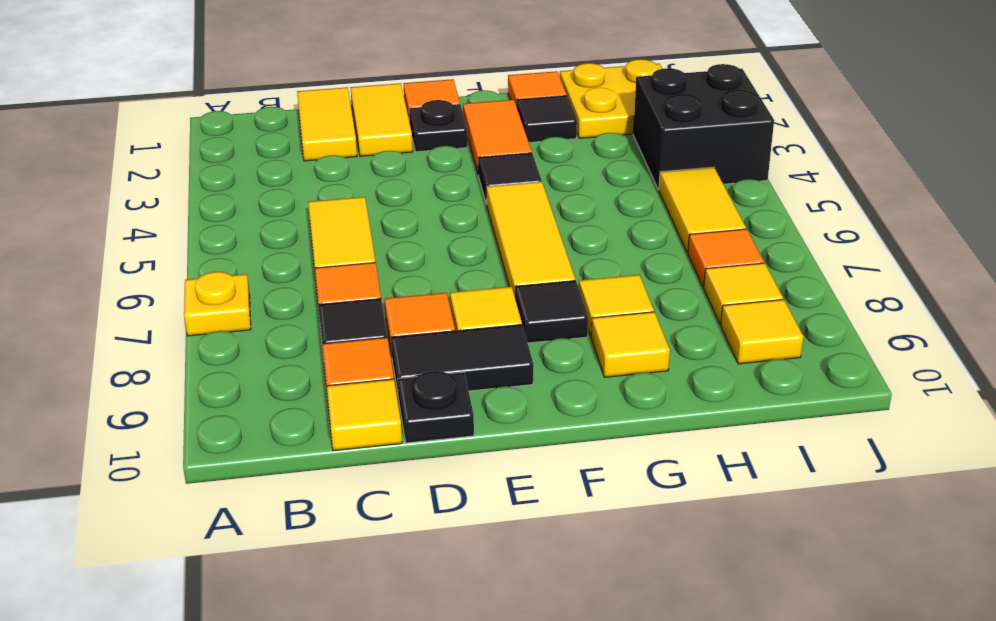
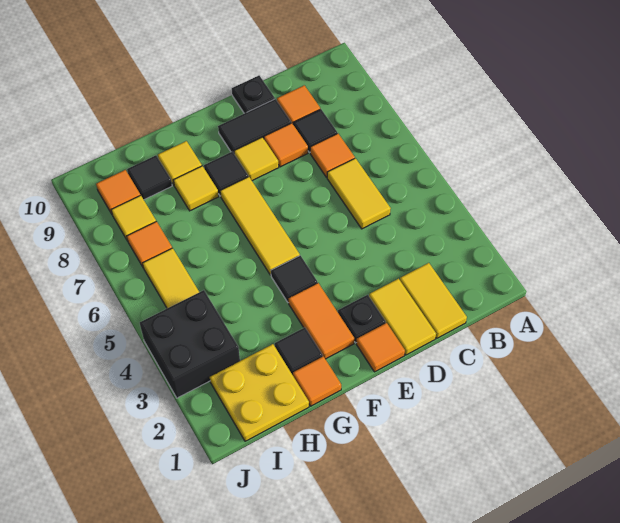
yellow plate A7 level 1 -> none
yellow tile C10 level 1 -> none
none -> black tile H9 level 1
yellow tile I9 level 1 -> orange tile I9 level 1

